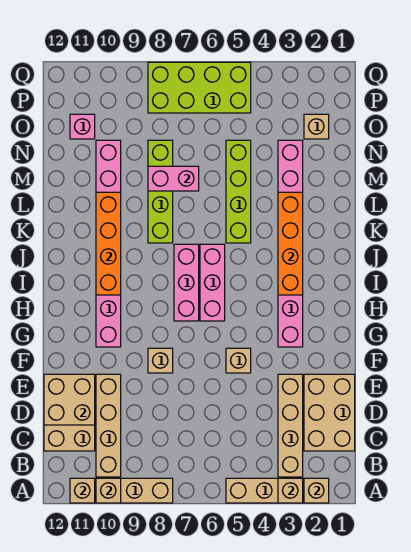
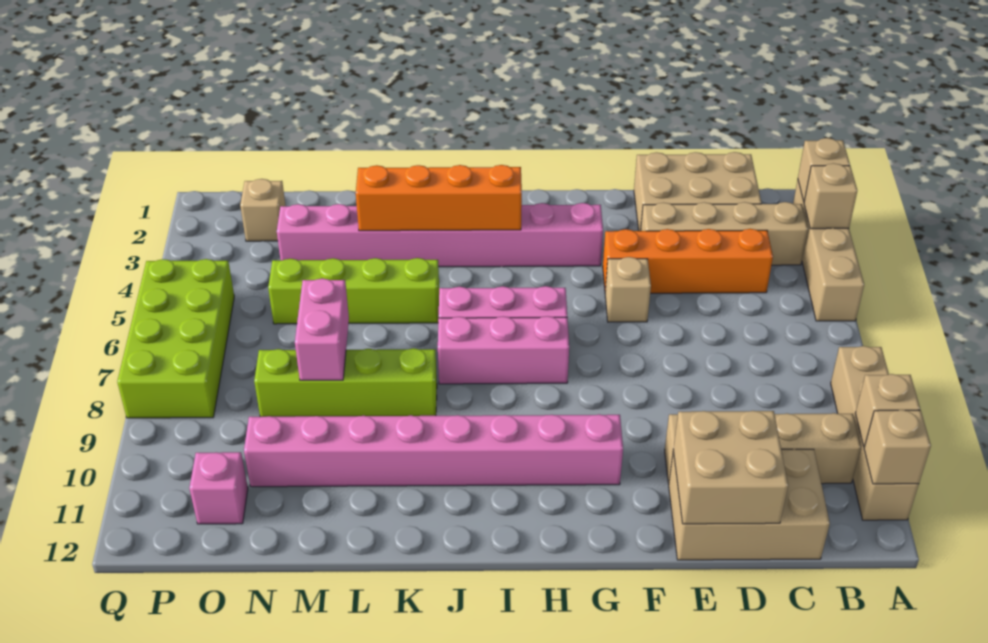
tan brick F8 level 1 -> none
orange brick I10:L10 level 2 -> orange brick C4:F4 level 1

